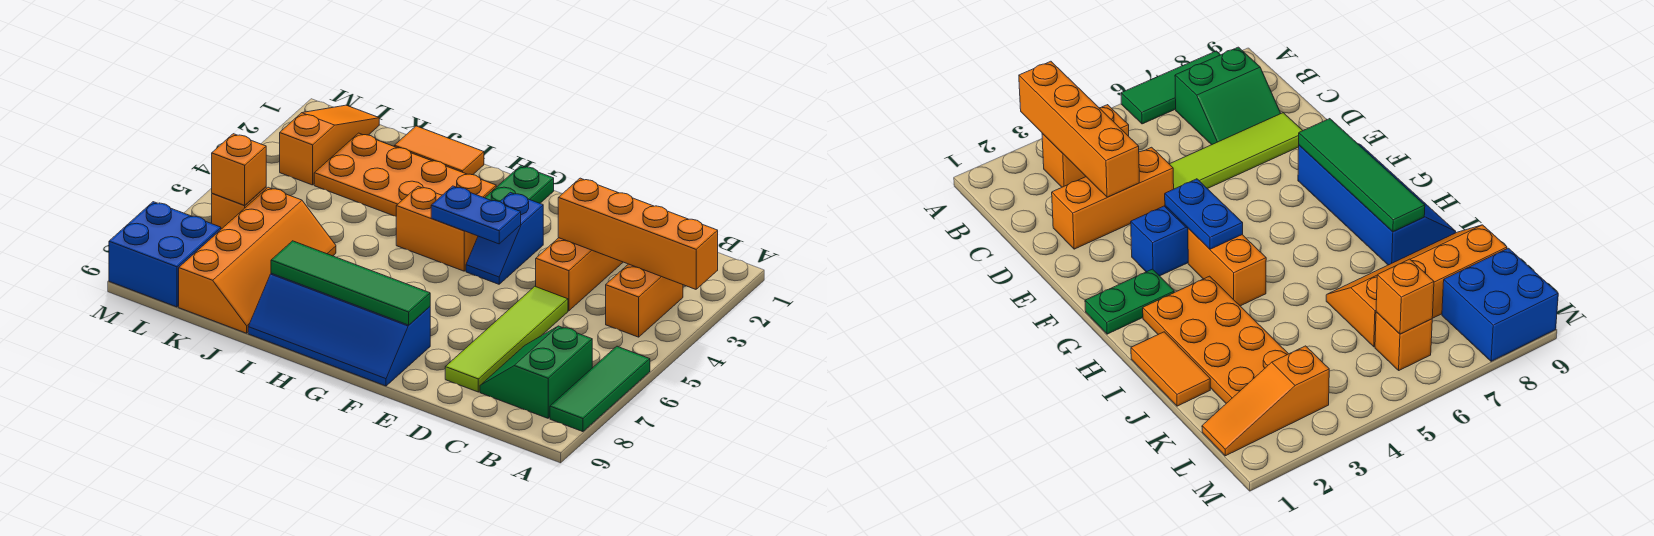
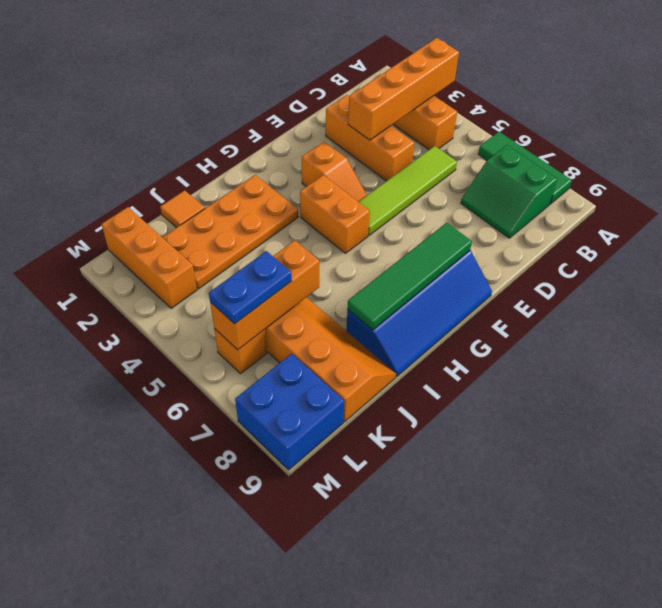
lime tile D5:D8 level 1 -> lime tile C5:F5 level 1
blue slope F3:F4 level 1 top 3 -> orange slope F3:F4 level 1 top 3
blue plate F4:G4 level 2 -> blue plate K6:L6 level 3
green plate G1:G2 level 1 -> none
orange brick G4:H4 level 1 -> orange brick G4:G5 level 1
orange tile I1:J1 level 1 -> orange tile J1 level 1
orange slope L1:L3 level 1 top 3 -> orange brick L1:L3 level 1
orange brick L6 level 2 -> orange brick J6:L6 level 2

